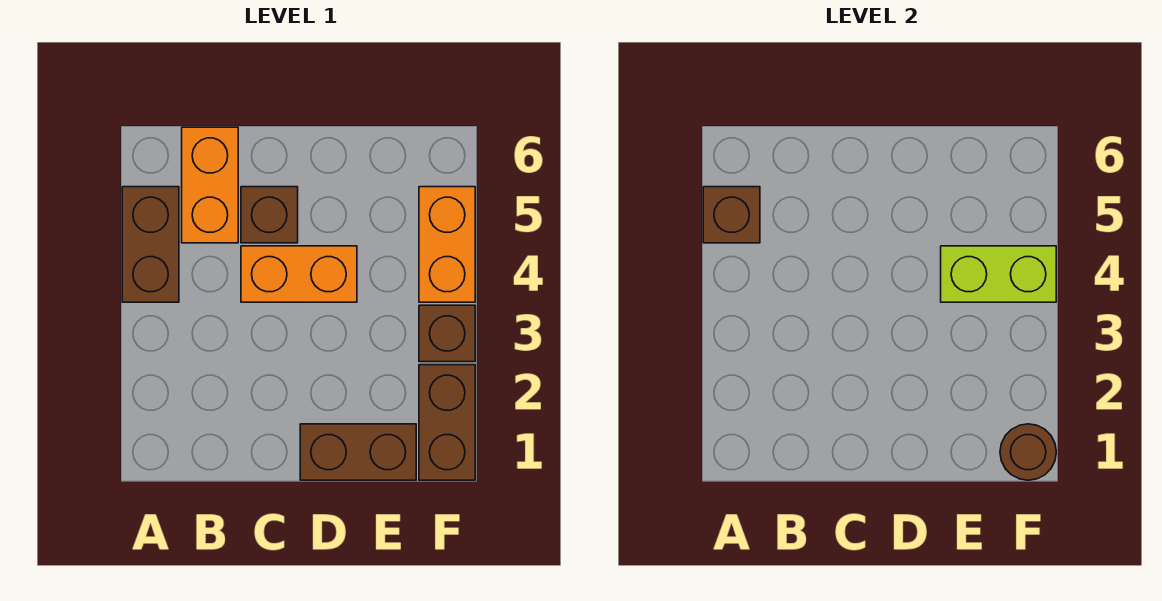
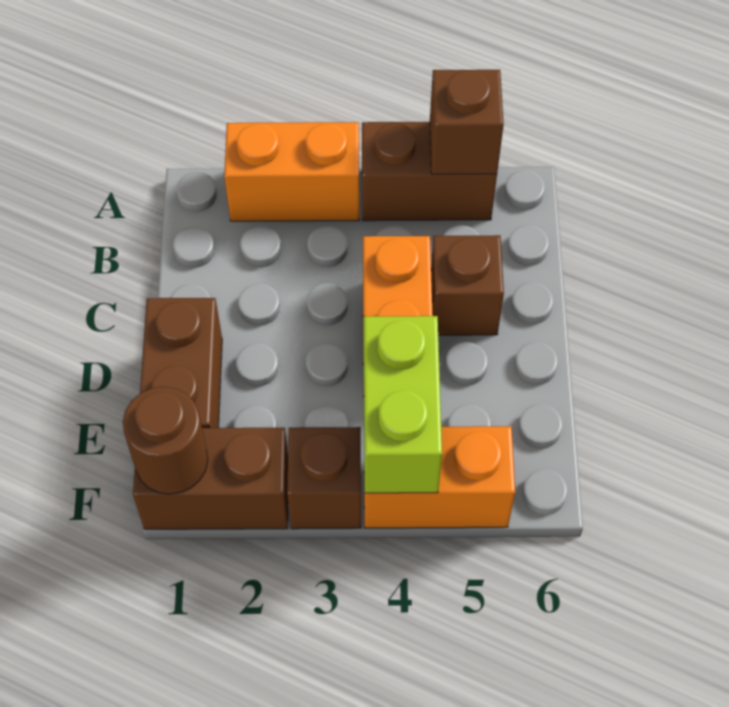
orange brick B5:B6 level 1 -> orange brick A2:A3 level 1

